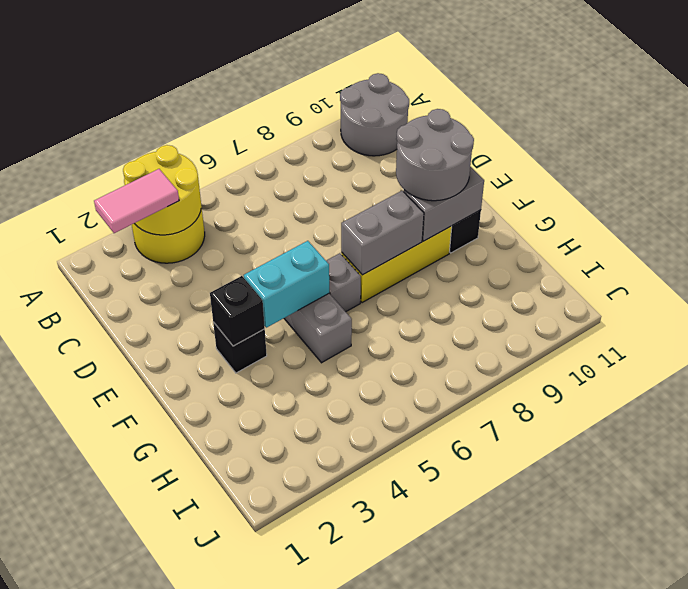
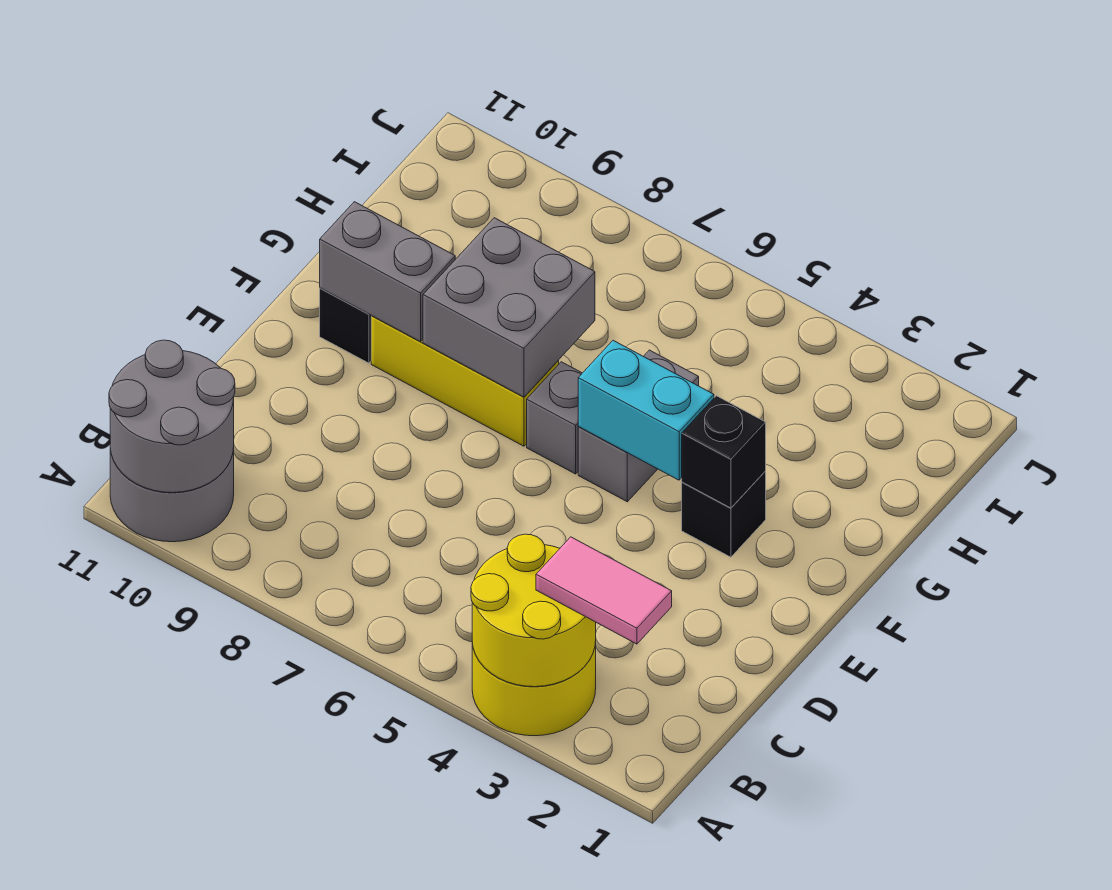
grey round brick E9:F10 level 3 -> grey round brick A10:B11 level 2
grey brick F7:F8 level 2 -> grey brick F7:G8 level 2

